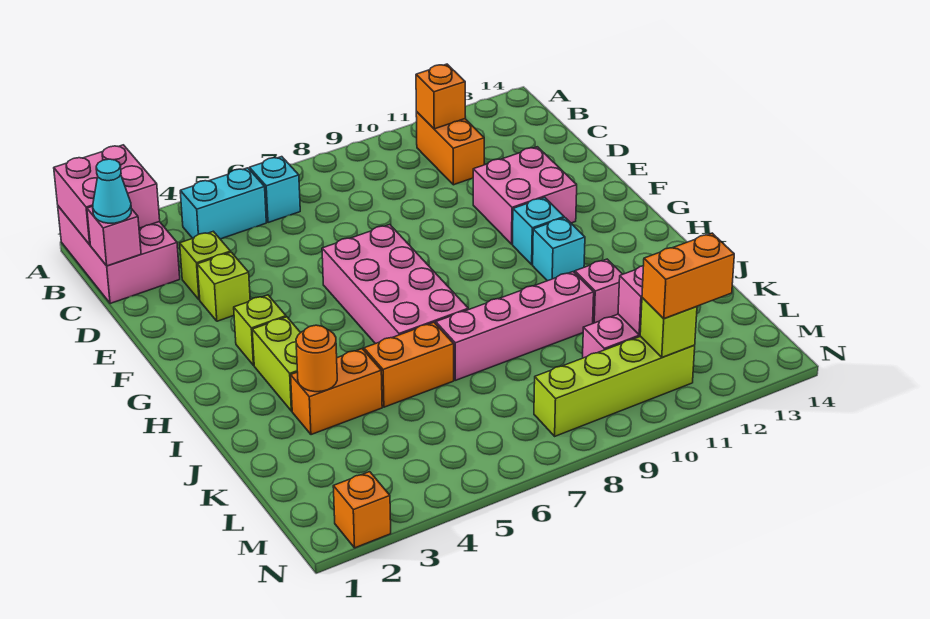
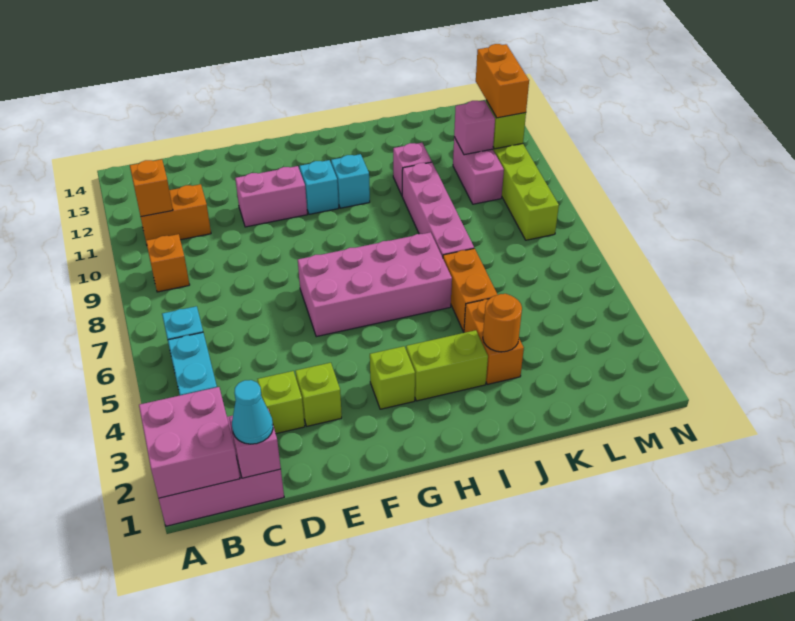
pink brick E11:F12 level 1 -> pink brick E11:F11 level 1
orange brick N2 level 1 -> orange brick B9 level 1

